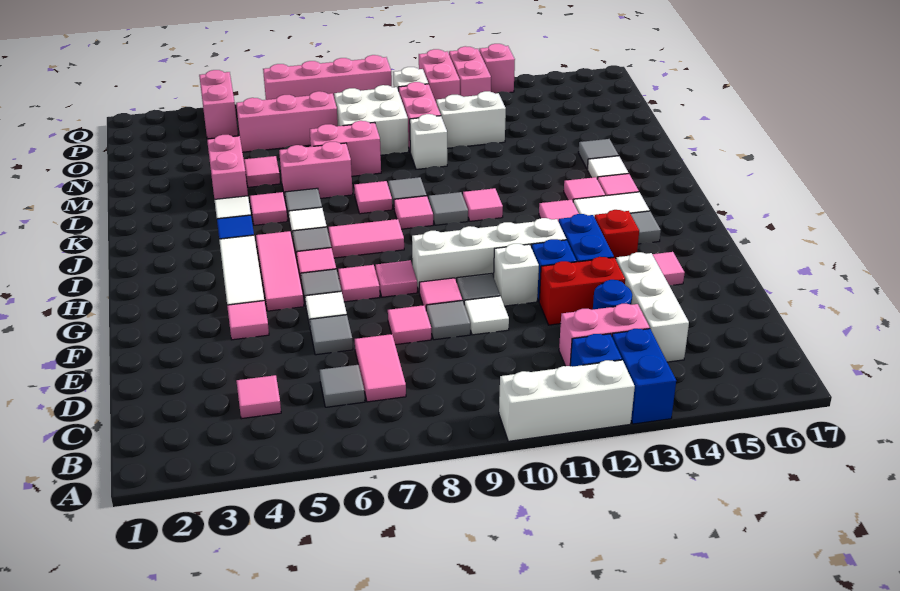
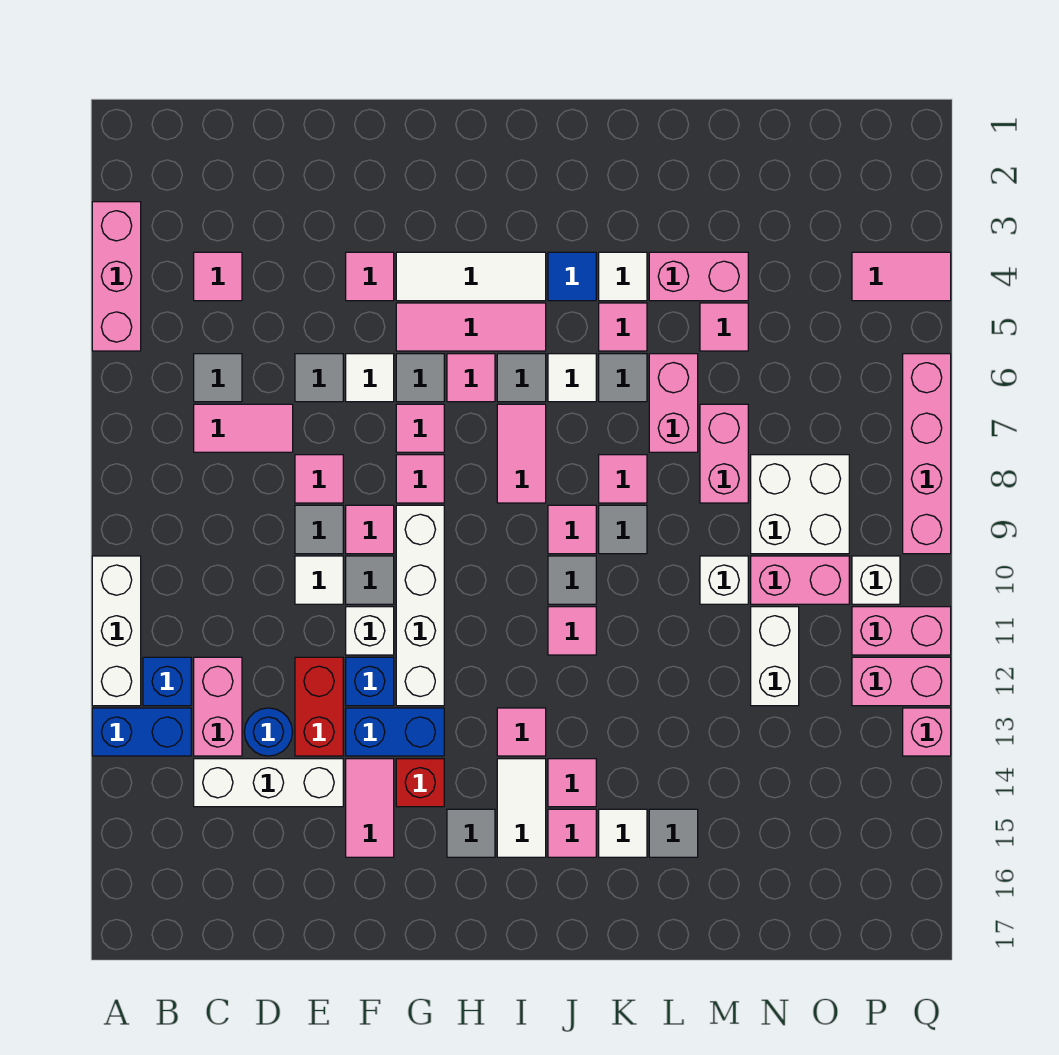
pink brick O5:O7 level 1 -> pink brick A3:A5 level 1
pink brick P4:Q4 level 1 -> pink tile P4:Q4 level 1

